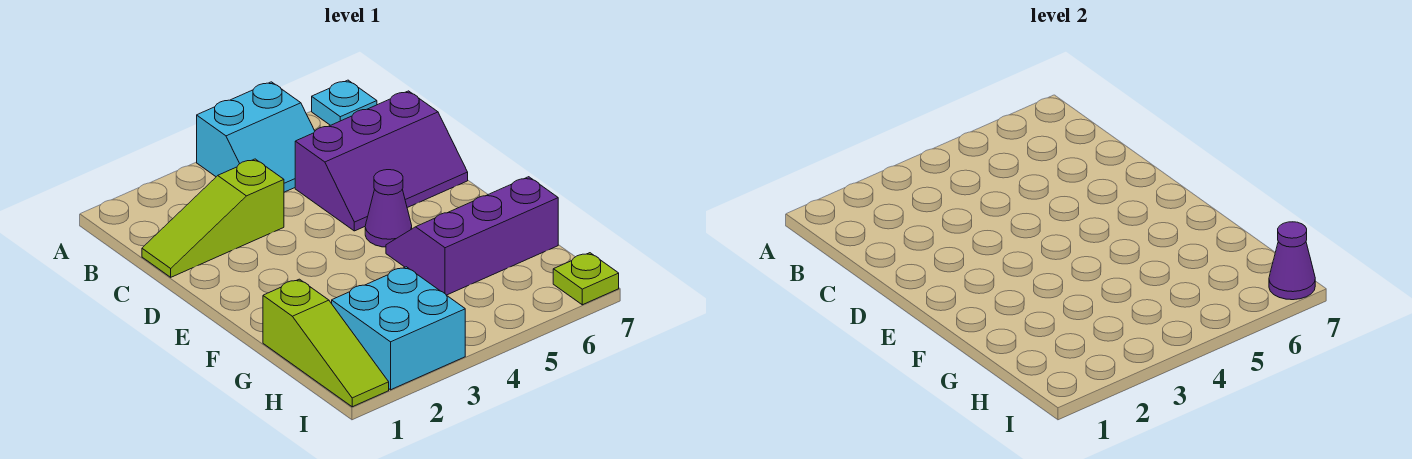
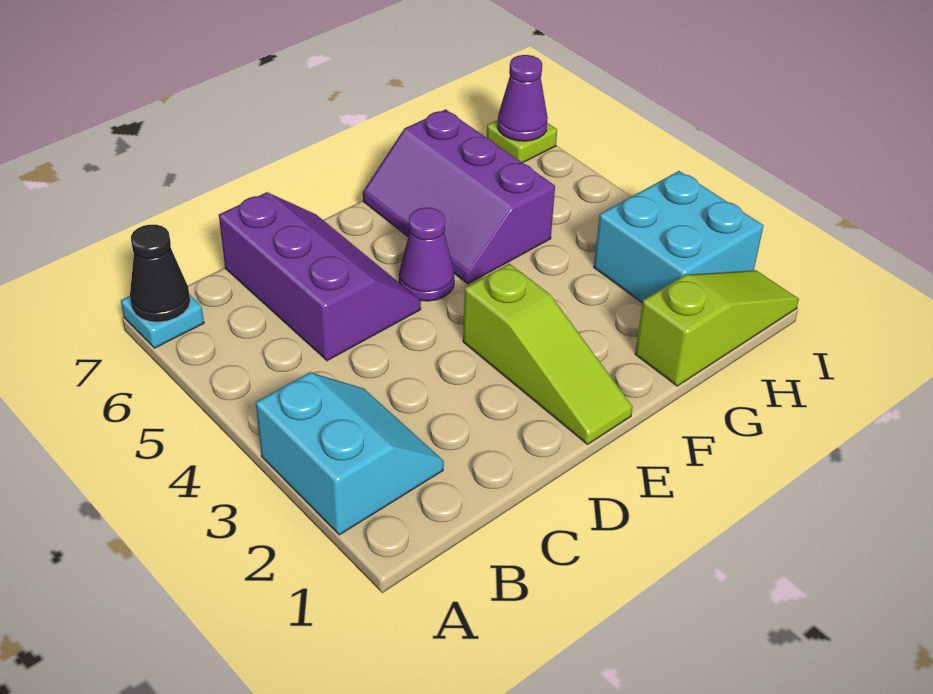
cyan slope A4:B5 level 1 top A -> cyan slope A2:B3 level 1 top A
none -> black cone A7 level 2
lime slope C1:C3 level 1 top 3 -> lime slope E1:E3 level 1 top 3

